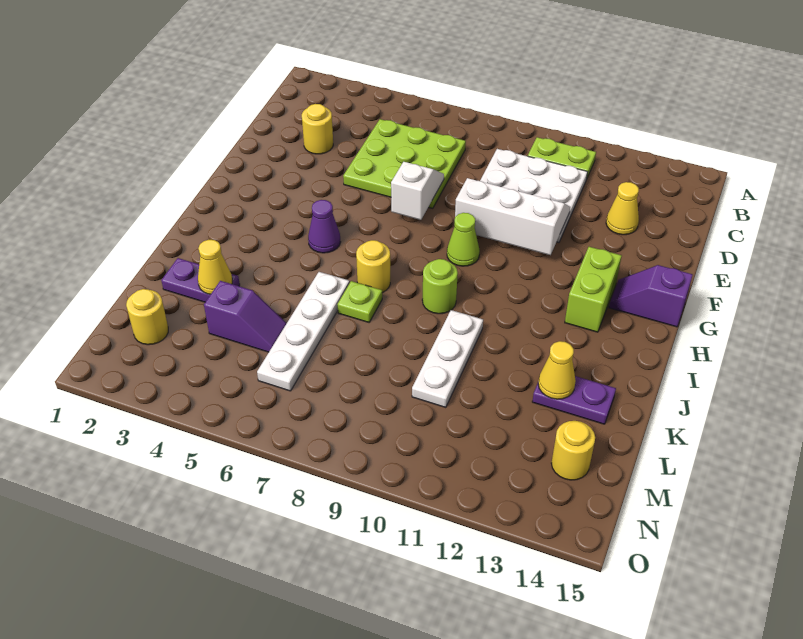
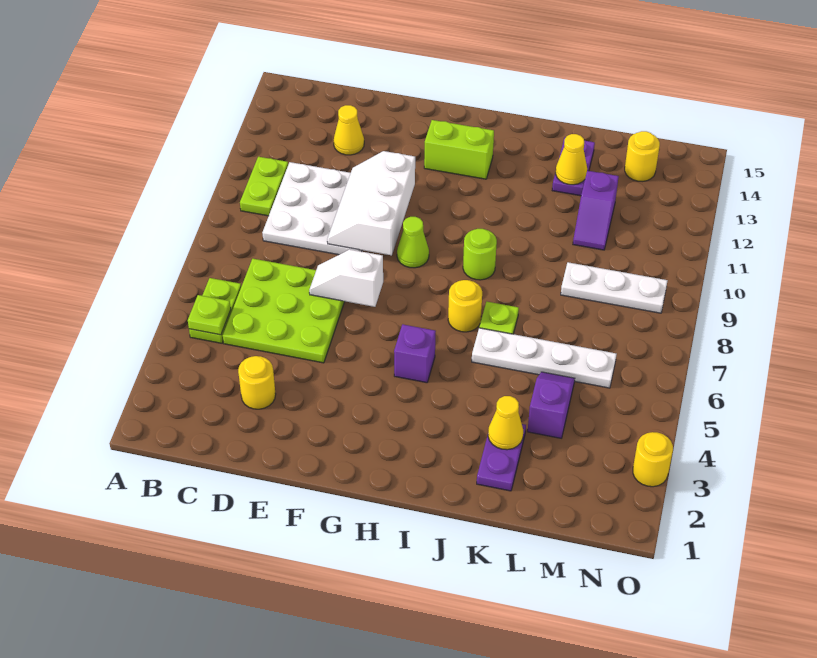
none -> lime plate B5:B6 level 1
none -> lime plate B5 level 2
purple slope G14:G15 level 1 top 15 -> purple slope L11:L12 level 1 top 12
purple cone H5 level 1 -> purple brick H5 level 1
white plate J10:L10 level 1 -> white plate L9:N9 level 1
yellow round brick M2 level 1 -> yellow round brick O3 level 1

